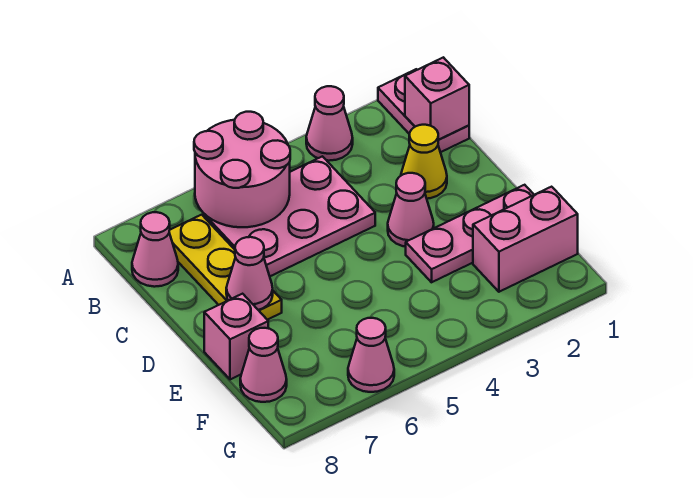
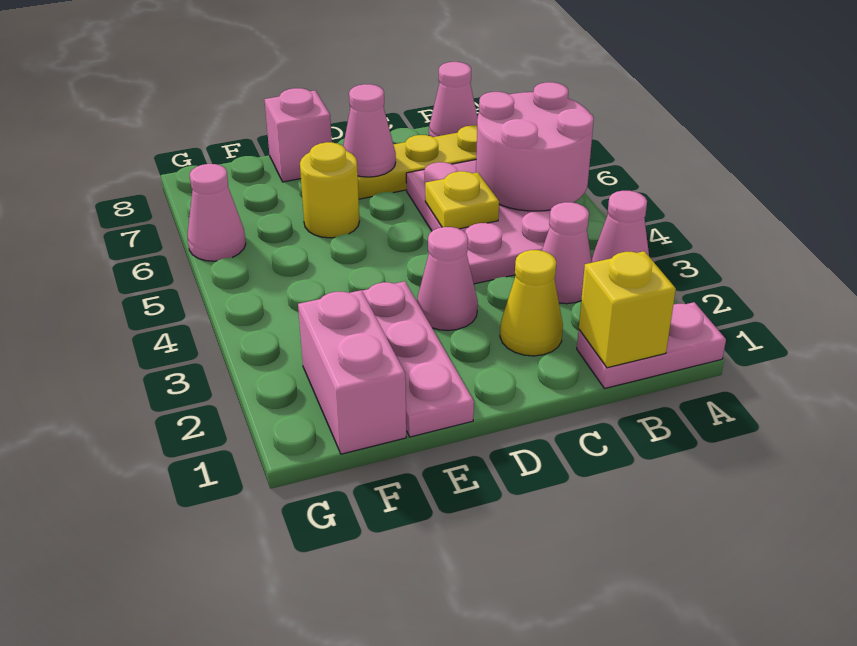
pink brick B1 level 2 -> yellow brick B1 level 2
none -> yellow plate C5 level 2
none -> yellow round brick E6 level 1
pink cone F8 level 1 -> pink cone B3 level 1

